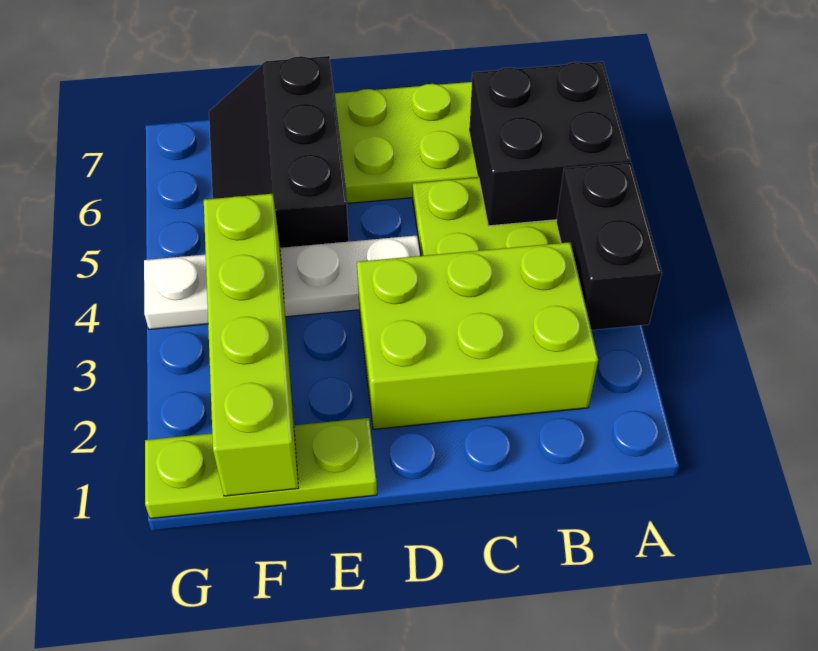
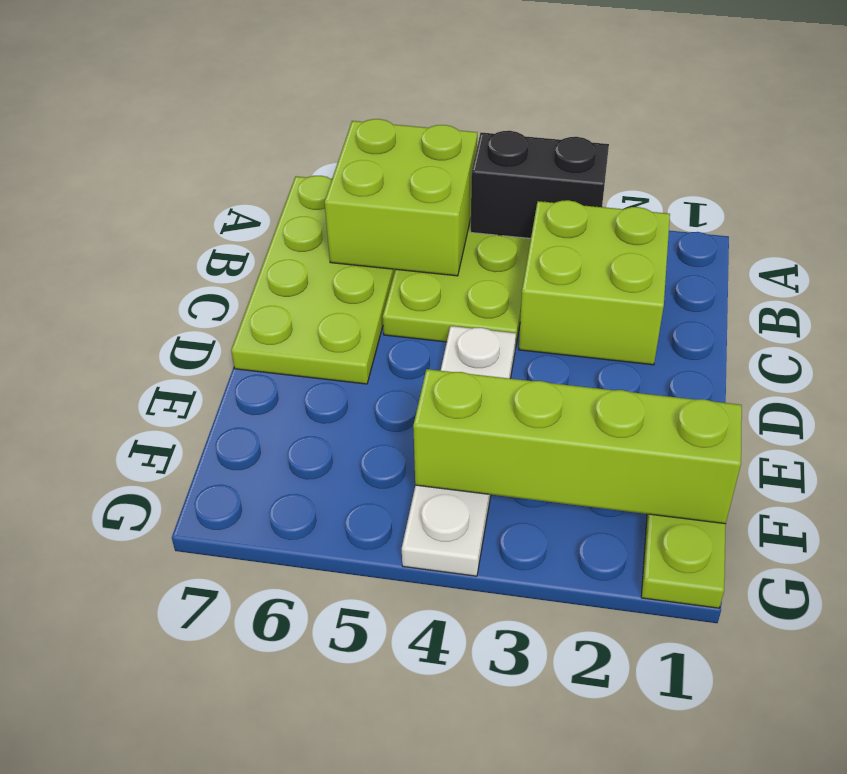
black brick A5:B6 level 2 -> lime brick A5:B6 level 2
lime brick B2:D3 level 1 -> lime brick B2:C3 level 1
black slope E5:F7 level 1 top E -> none

